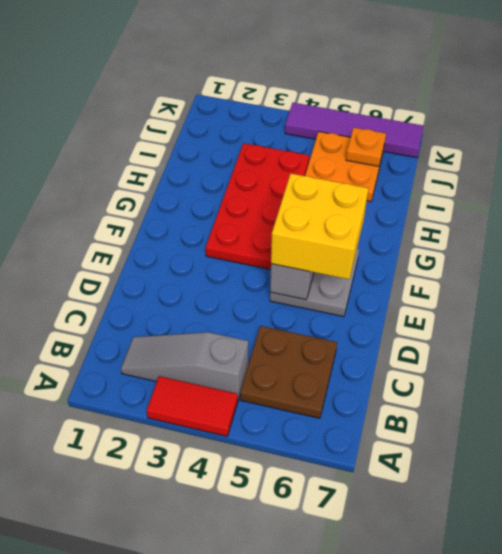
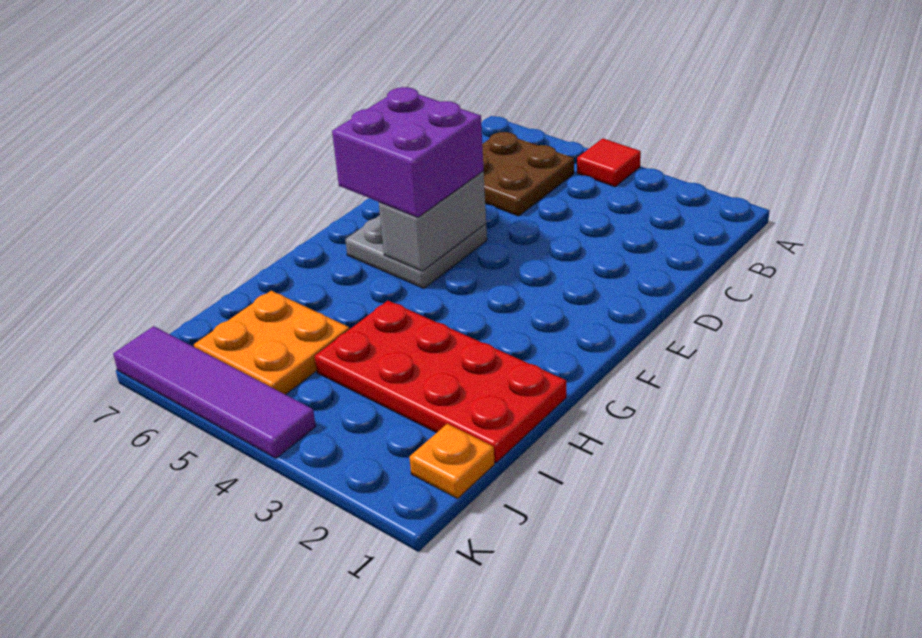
red tile A3:A4 level 1 -> red tile A4 level 1
grey slope B2:B4 level 1 top 4 -> none
yellow brick E5:F6 level 3 -> purple brick E5:F6 level 3
red plate F3:I4 level 1 -> red plate H1:I4 level 1
orange plate J6 level 2 -> orange plate J1 level 1

